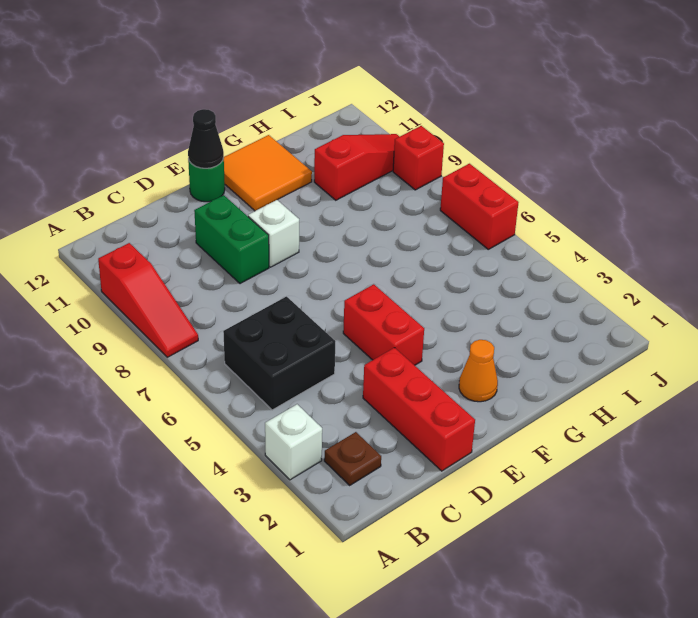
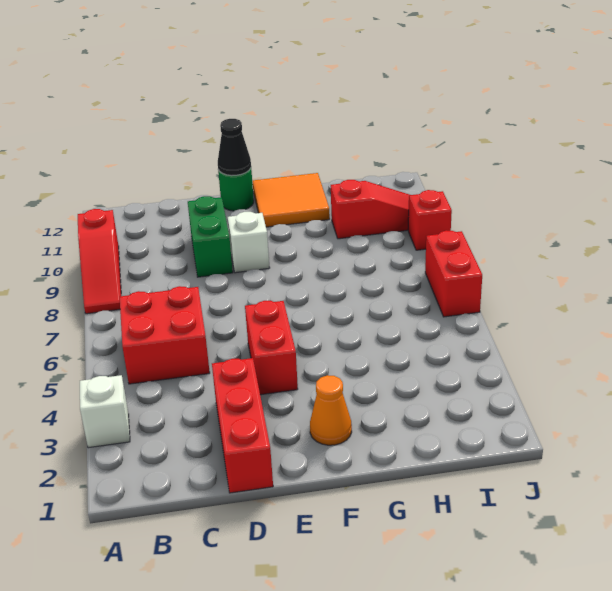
brown plate B2 level 1 -> none
black brick B5:C6 level 1 -> red brick B5:C6 level 1

